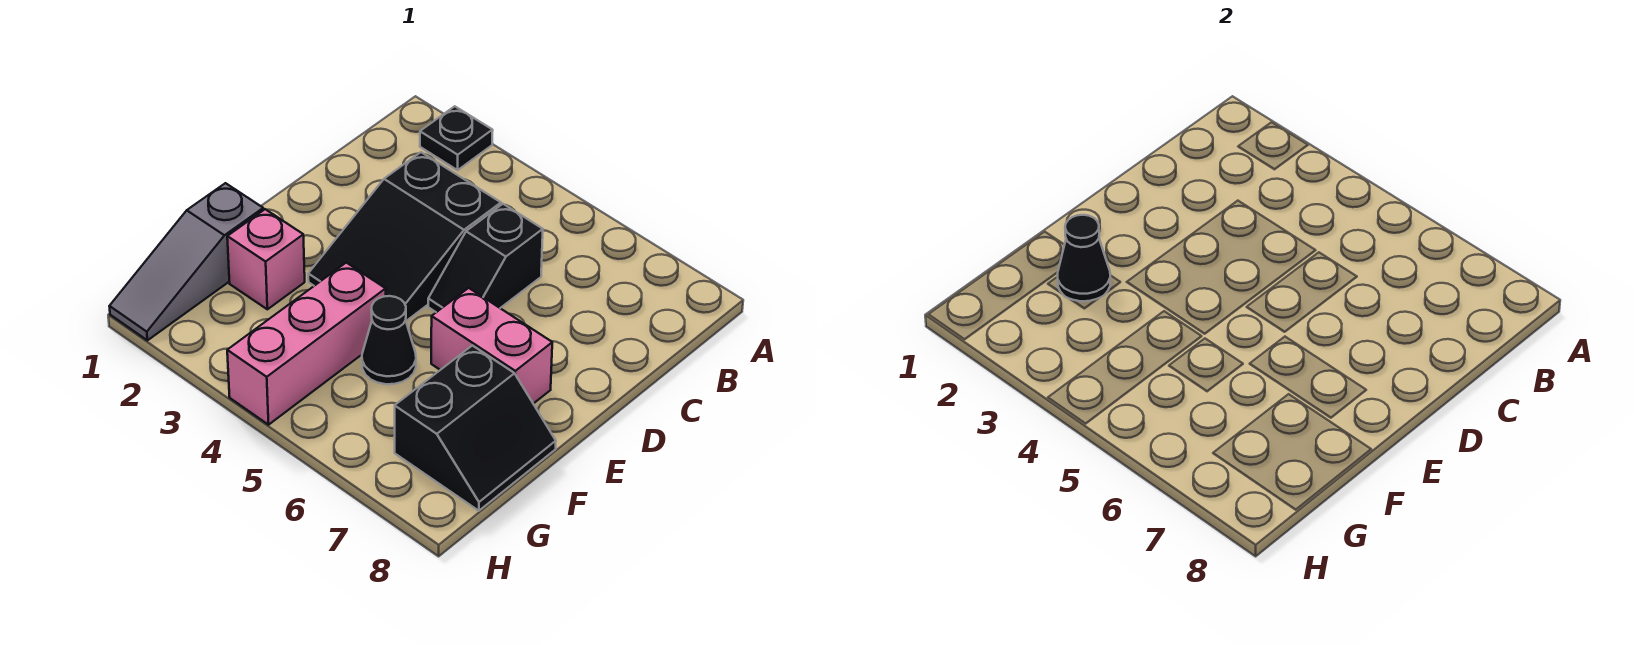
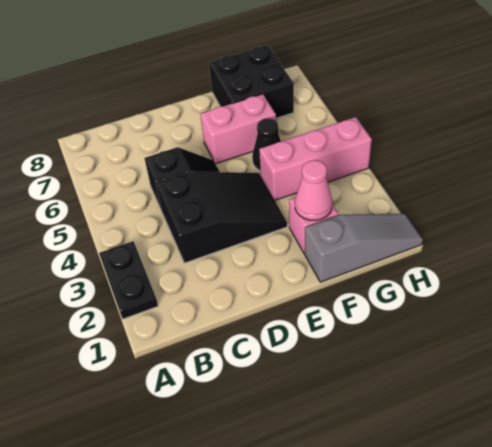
black plate A2 level 1 -> black plate A2:A3 level 1
pink brick E6:E7 level 1 -> pink brick E6:F6 level 1
black cone F2 level 2 -> pink cone F2 level 2
black slope F7:G8 level 1 top 7 -> black brick F7:G8 level 1

